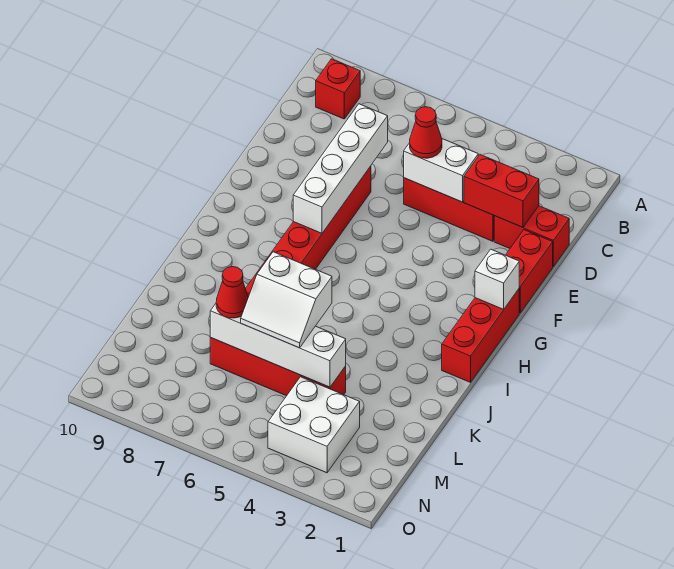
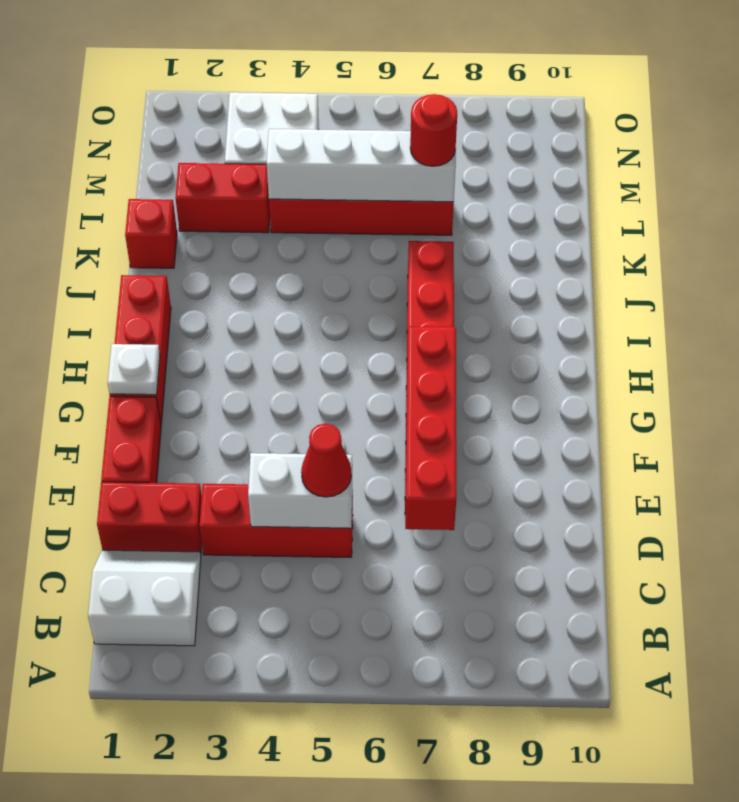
red brick B9 level 1 -> red brick K1 level 1
red brick D2:D3 level 2 -> red brick L2:L3 level 1
white brick D7:G7 level 2 -> red brick D7:G7 level 2
white brick G1 level 2 -> white plate G1 level 2
white slope K5:L6 level 3 top K -> white slope B1:C2 level 1 top B
red cone L7 level 3 -> red round brick L7 level 3

